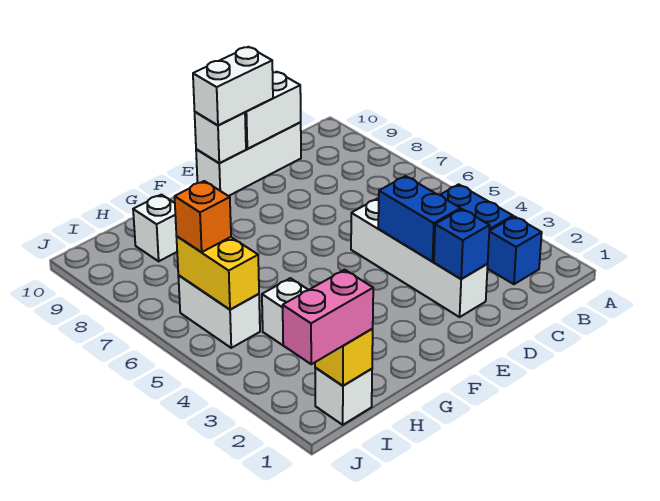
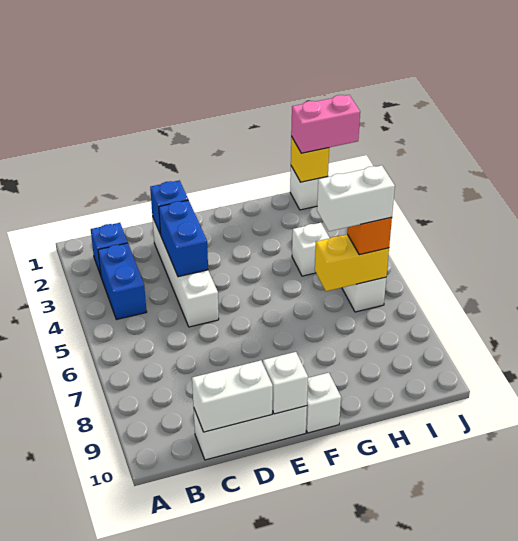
white brick D10:E10 level 3 -> white brick H6:I6 level 4
white brick H9 level 1 -> white brick F10 level 1
yellow brick I5:I6 level 2 -> yellow brick H6:I6 level 2

